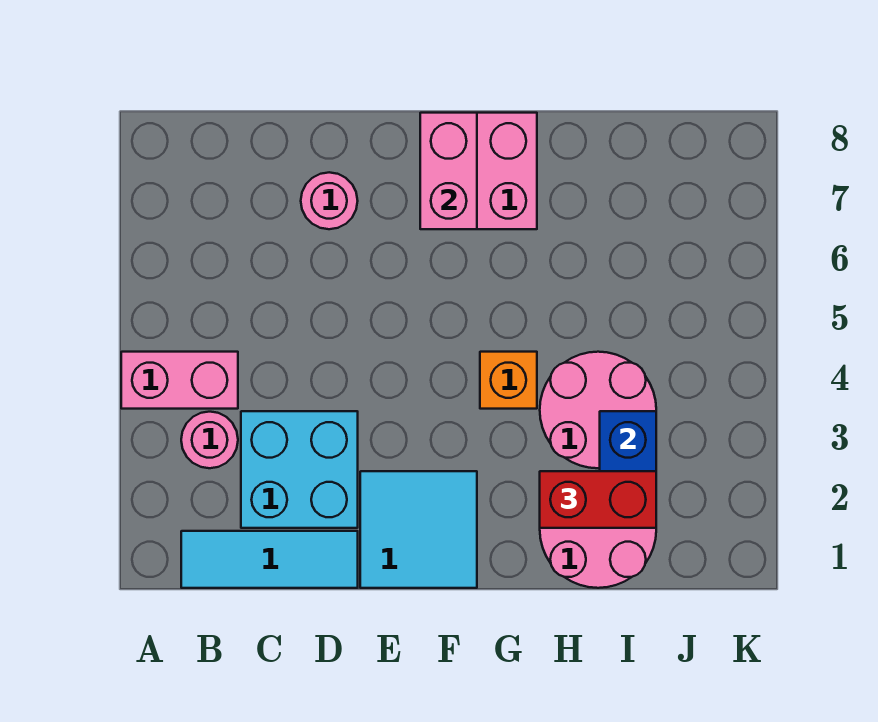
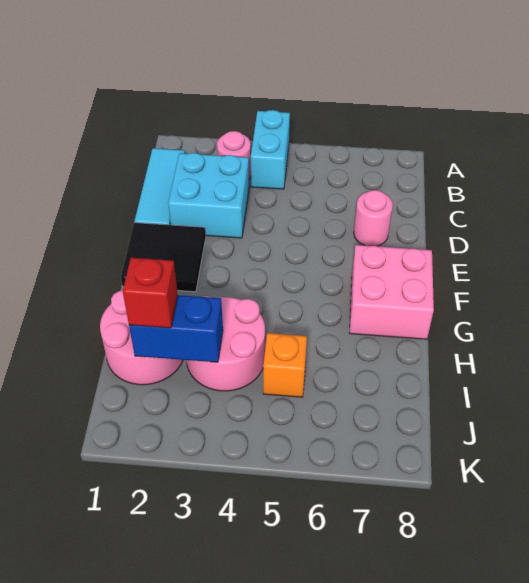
pink brick A4:B4 level 1 -> cyan brick A4:B4 level 1
cyan tile E1:F2 level 1 -> black tile E1:F2 level 1
pink brick F7:F8 level 2 -> none
orange brick G4 level 1 -> orange brick I5 level 1
red brick H2:I2 level 3 -> red brick I2 level 3

